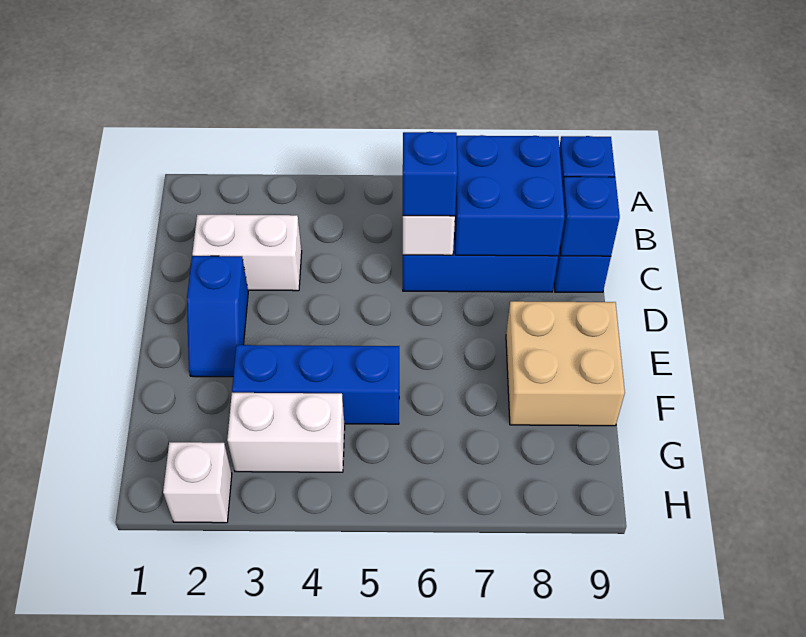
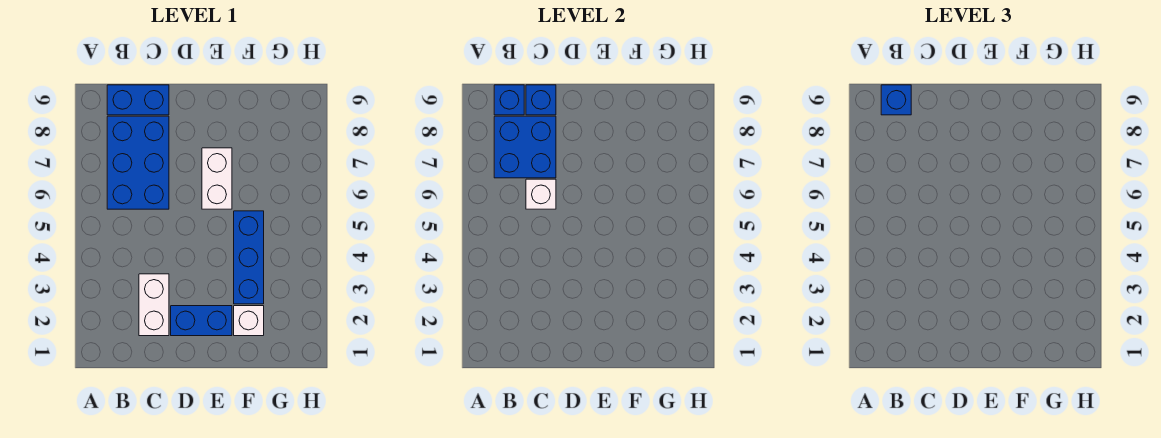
blue brick C6 level 3 -> blue brick B9 level 3
blue slope D2:E2 level 1 top D -> blue brick D2:E2 level 1
tan brick E8:F9 level 1 -> none
white brick G3:G4 level 1 -> white brick E6:E7 level 1
white brick H2 level 1 -> white brick F2 level 1

